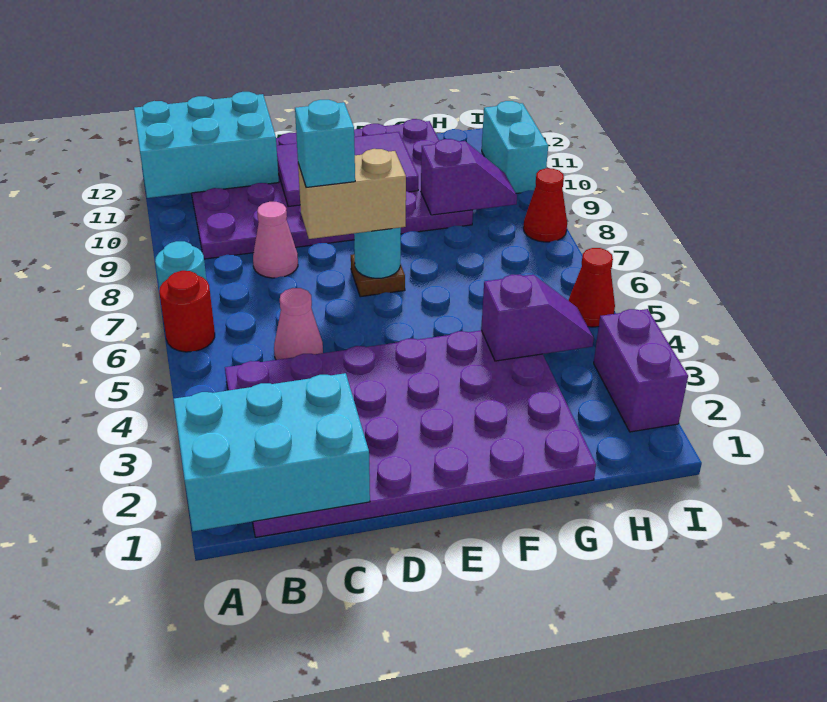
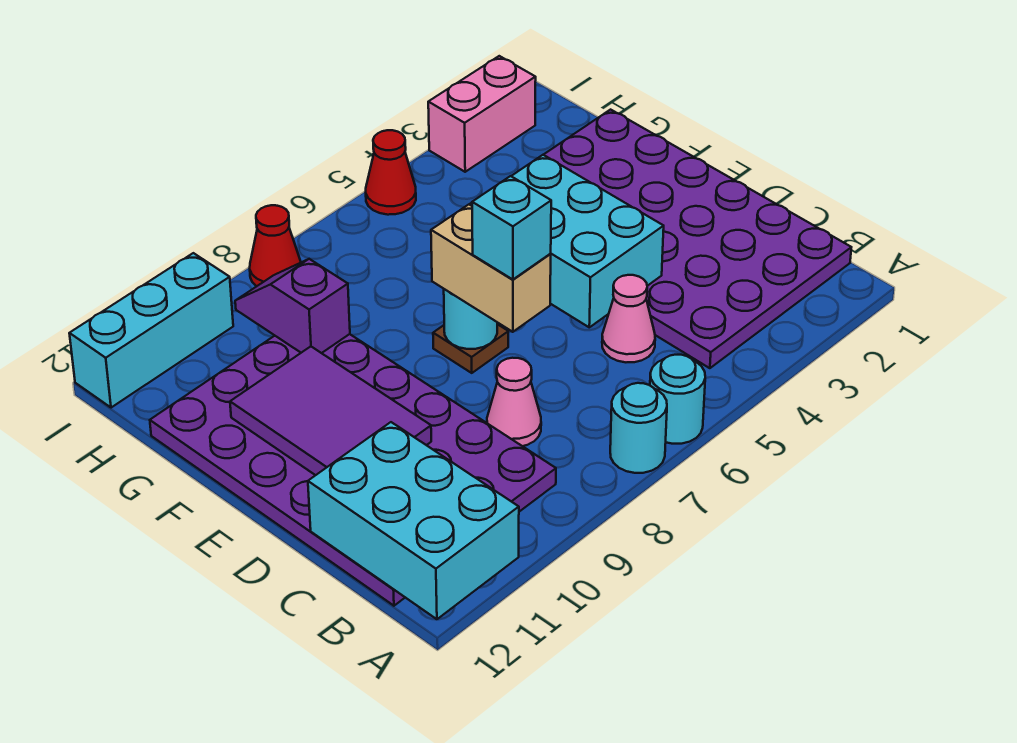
cyan brick A1:C2 level 2 -> cyan brick D4:F5 level 2
red round brick A6 level 1 -> cyan round brick A6 level 1
purple slope G4:H4 level 2 top G -> none
purple brick I2:I3 level 1 -> pink brick I2:I3 level 1
cyan brick I10:I11 level 1 -> cyan brick I10:I12 level 1

